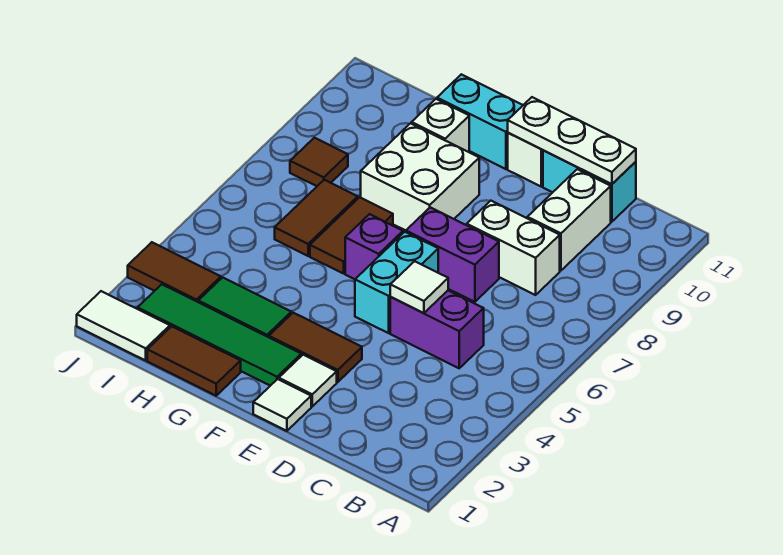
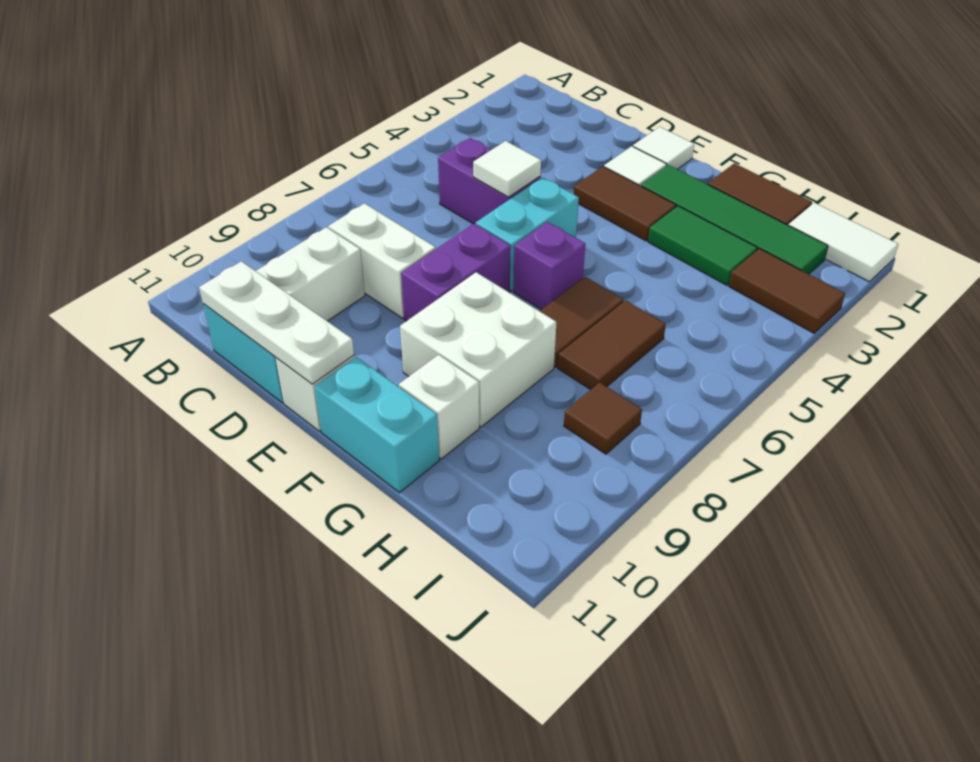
purple brick D7:E7 level 1 -> purple brick E7:E8 level 1

